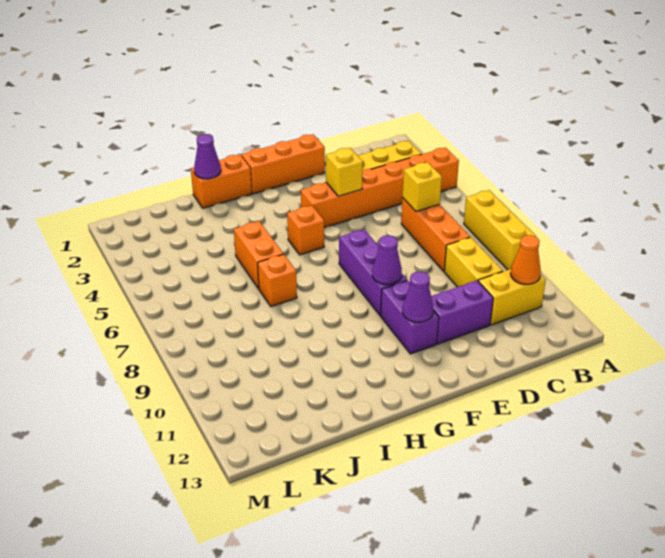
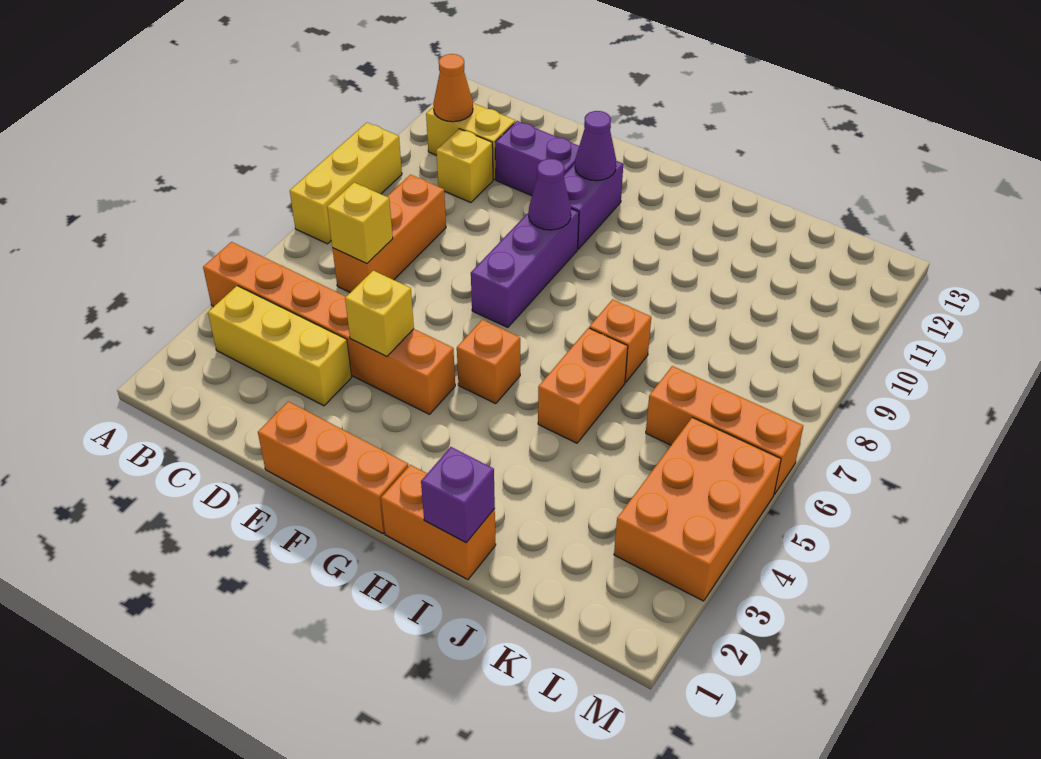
yellow brick C9:C10 level 1 -> yellow brick C10 level 1
purple cone I1 level 2 -> purple brick I1 level 2
none -> orange brick K6:M6 level 1
none -> orange brick L3:M5 level 1

